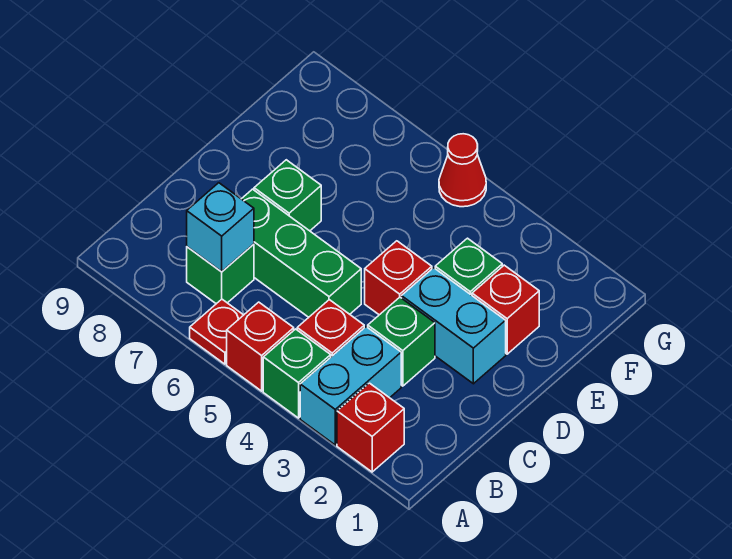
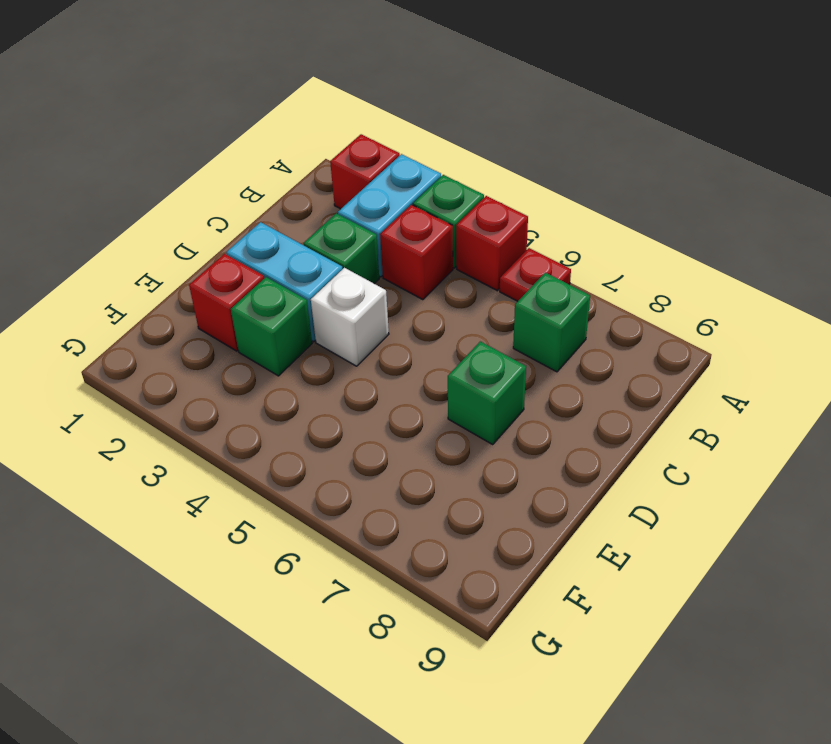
cyan brick B7 level 2 -> none
green brick C5:C7 level 1 -> none
red brick D4 level 1 -> white brick D4 level 1
red cone G5 level 1 -> none

